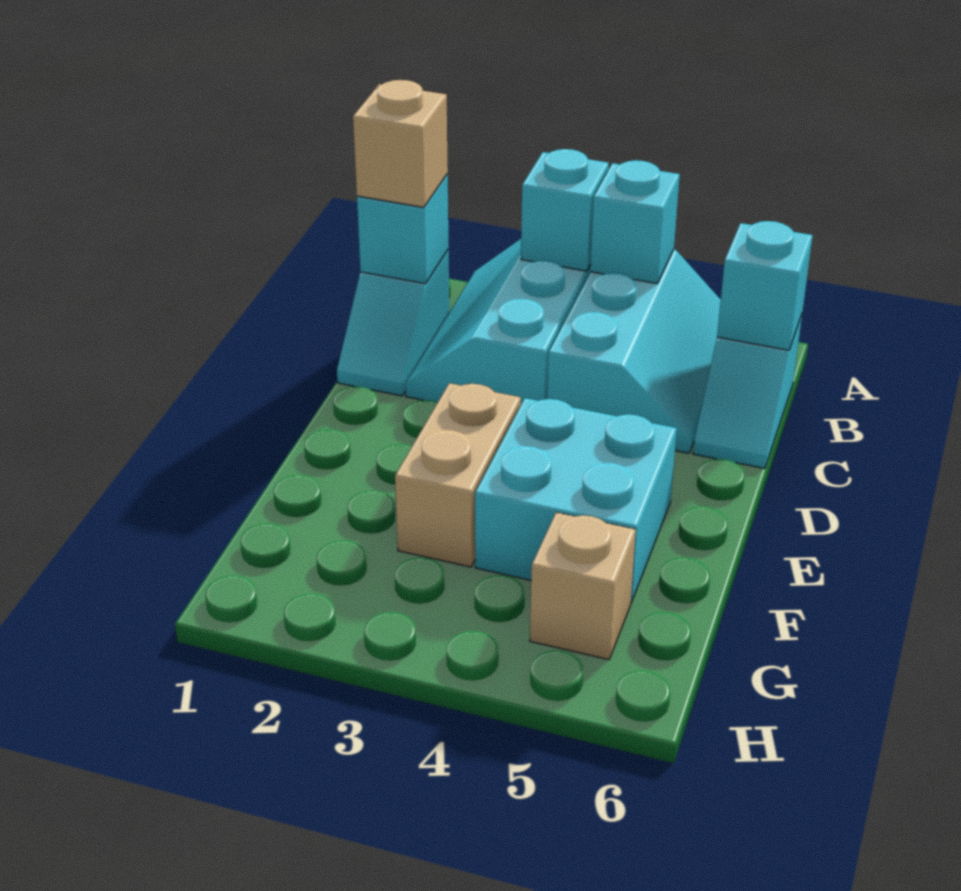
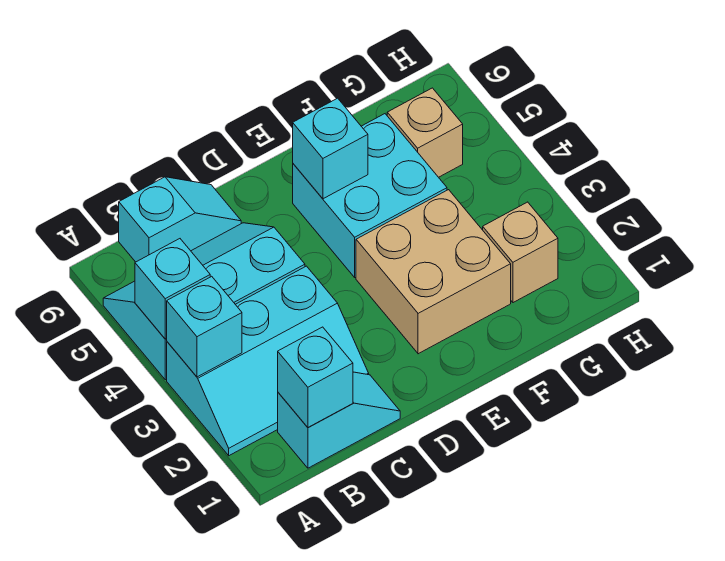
tan brick B1 level 3 -> tan brick G2 level 1
cyan brick B6 level 2 -> cyan brick E5 level 2
tan brick E3:F3 level 1 -> tan brick E2:F3 level 1

